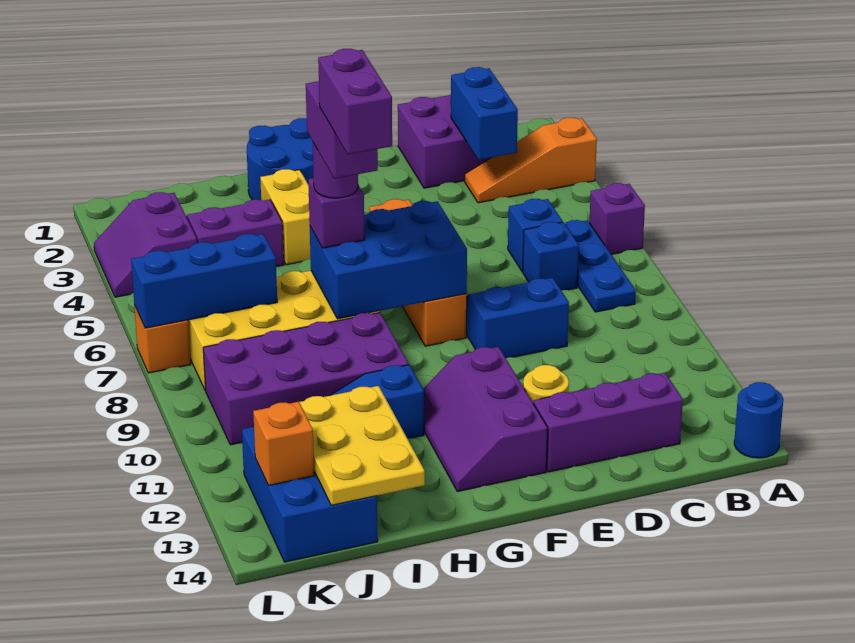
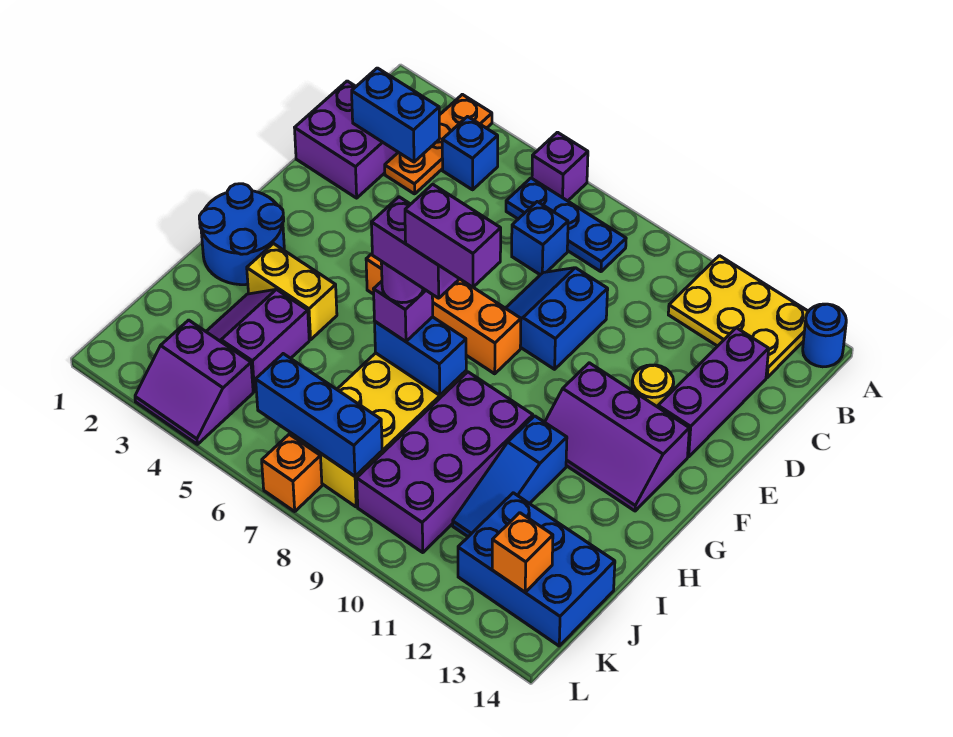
orange slope A3:C3 level 1 top A -> orange plate A3:C3 level 1
blue brick C6 level 1 -> blue brick B4 level 1
blue brick F7:H8 level 2 -> blue brick H7:H8 level 2
yellow plate I12:J14 level 2 -> yellow plate A11:B13 level 1
blue brick J7:L7 level 2 -> blue brick K6:K8 level 2

